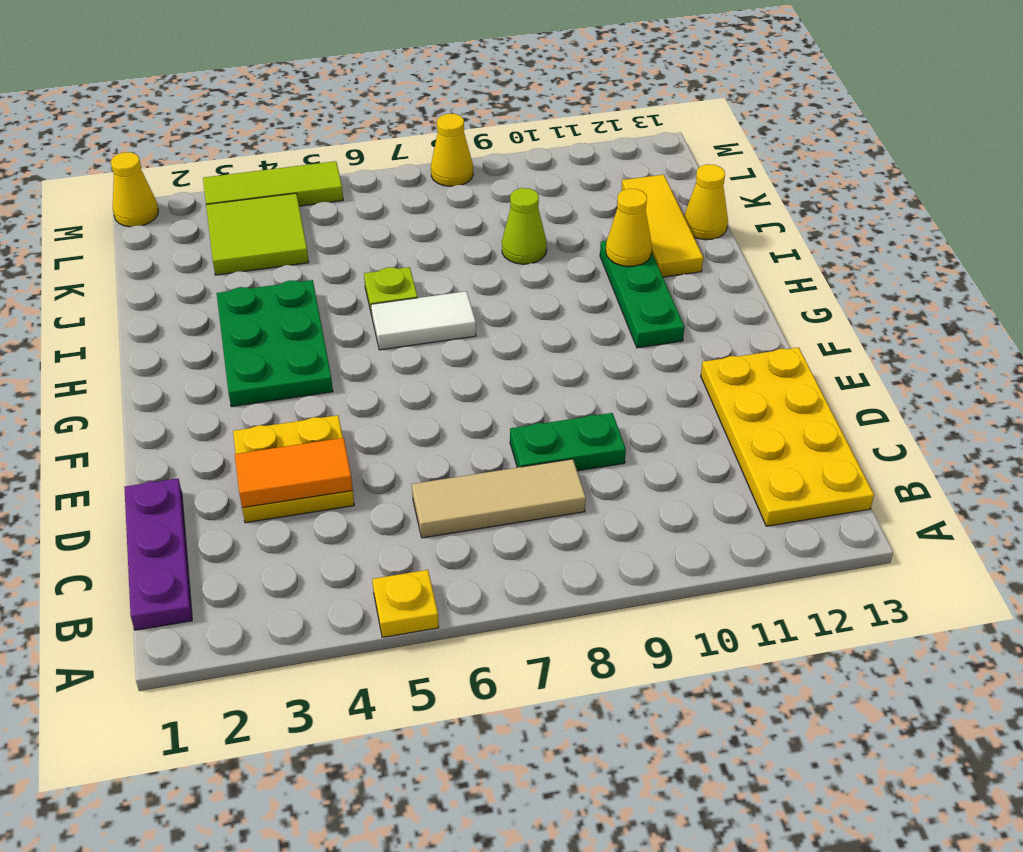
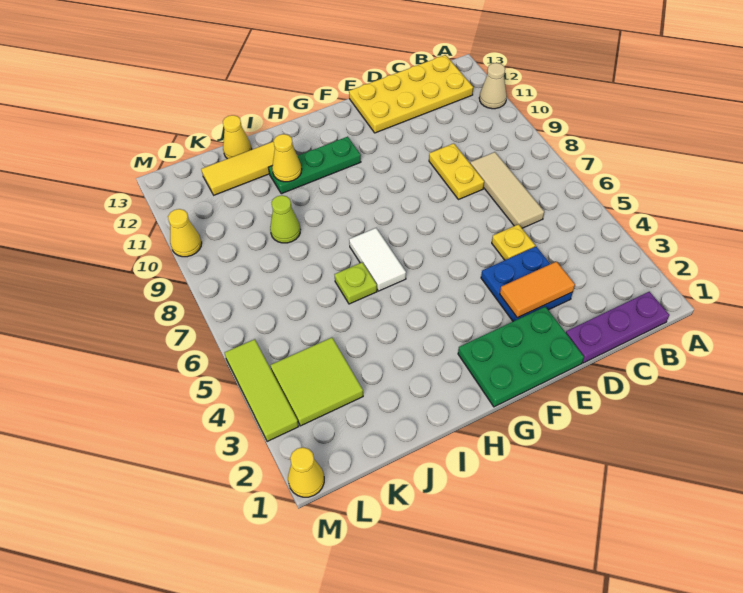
yellow plate A5 level 1 -> yellow plate D5 level 1
none -> tan cone A11 level 1
yellow plate D3:E4 level 1 -> blue plate D3:E4 level 1
orange tile D3:D4 level 2 -> orange tile D3:E3 level 2
green plate D8:D9 level 1 -> yellow plate D8:D9 level 1
green plate G3:I4 level 1 -> green plate E1:G2 level 1
yellow cone M8 level 1 -> yellow cone M10 level 1

